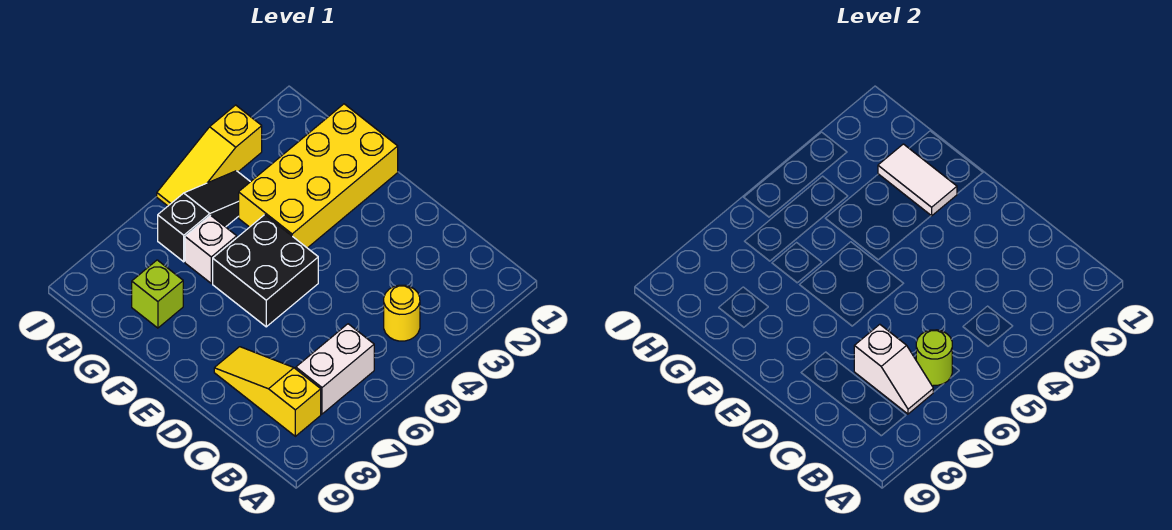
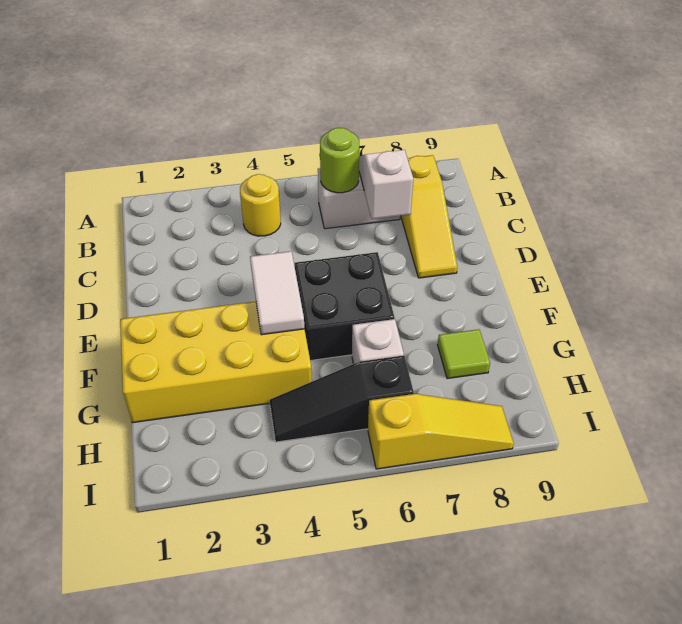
white tile F2:G2 level 2 -> white tile E4:F4 level 2
lime brick G8 level 1 -> lime tile G8 level 1
yellow slope I3:I5 level 1 top 3 -> yellow slope I6:I8 level 1 top 6

